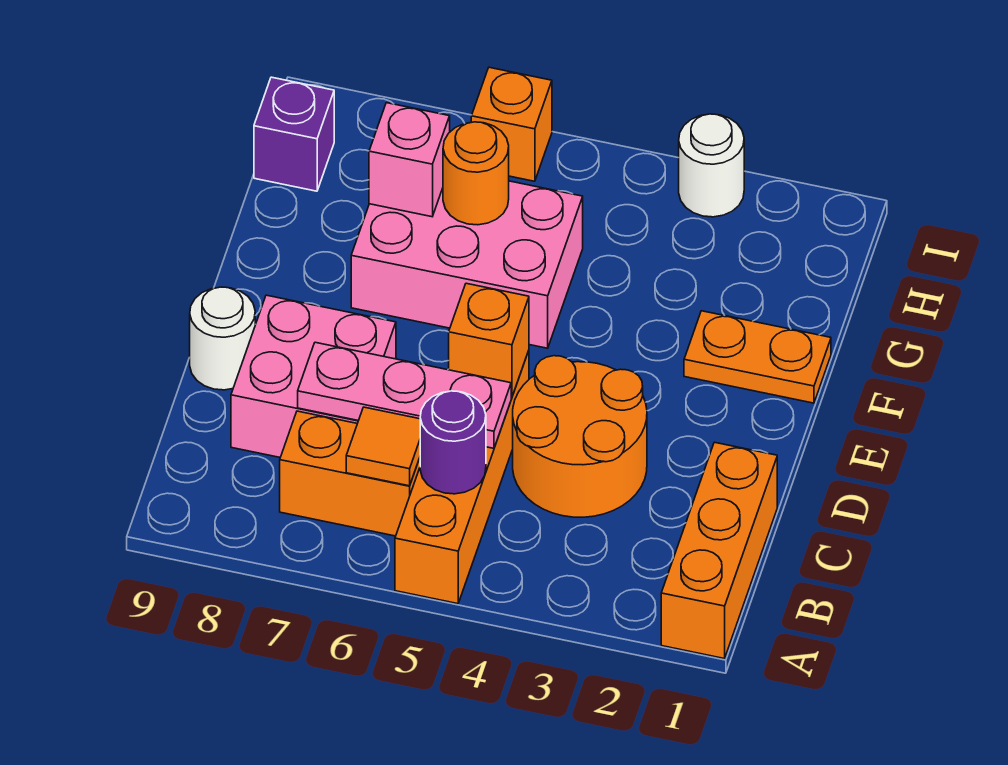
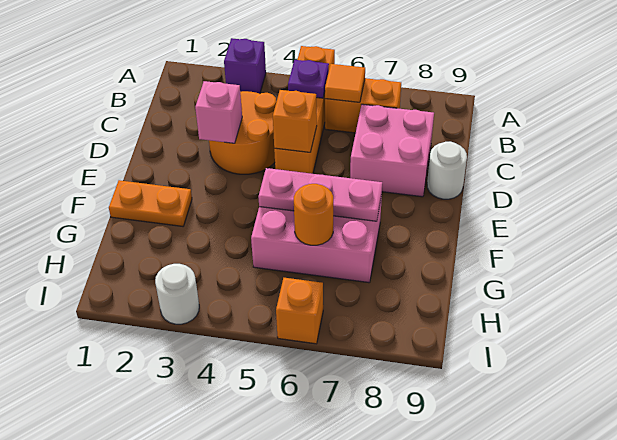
orange brick A1:C1 level 1 -> none
purple round brick B5 level 2 -> purple plate B5 level 2
pink plate C5:C7 level 2 -> pink plate F5:F7 level 2
pink brick G7 level 2 -> pink brick D3 level 2
purple brick H9 level 1 -> purple brick A3 level 1

